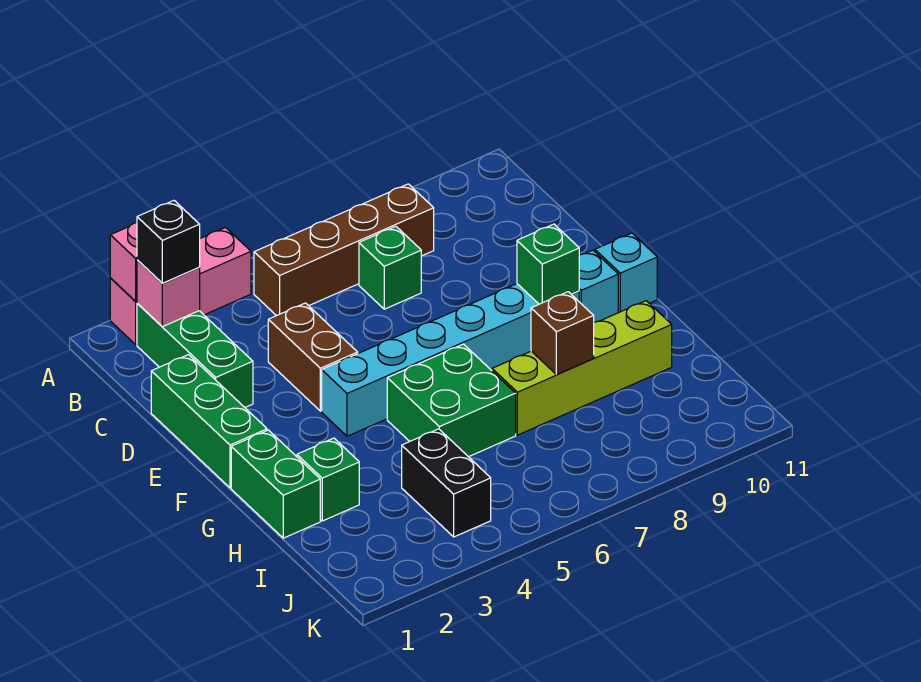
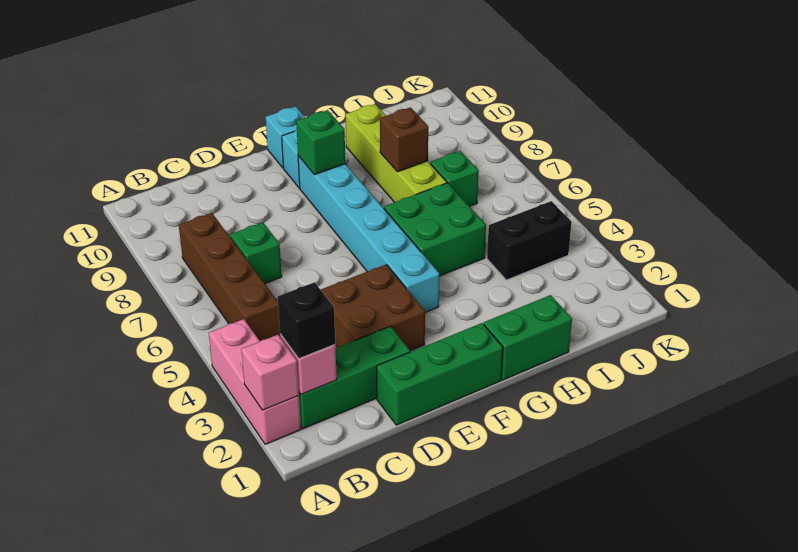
brown brick D4:E4 level 1 -> brown brick D3:E4 level 1
green brick H2 level 1 -> green brick I7 level 1

